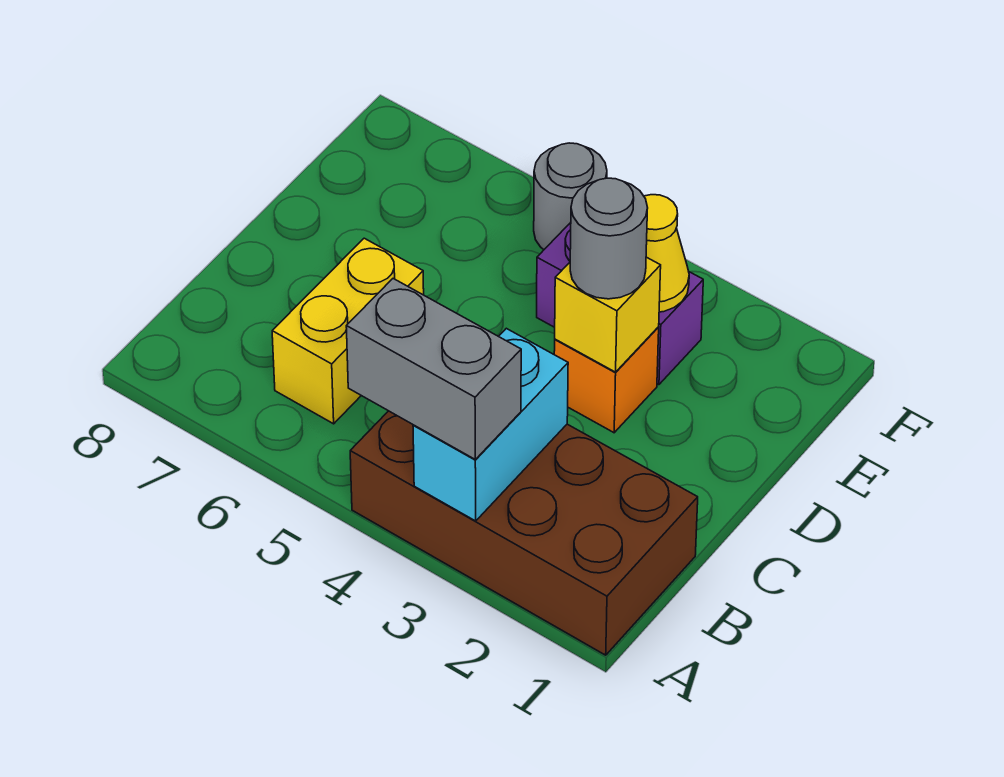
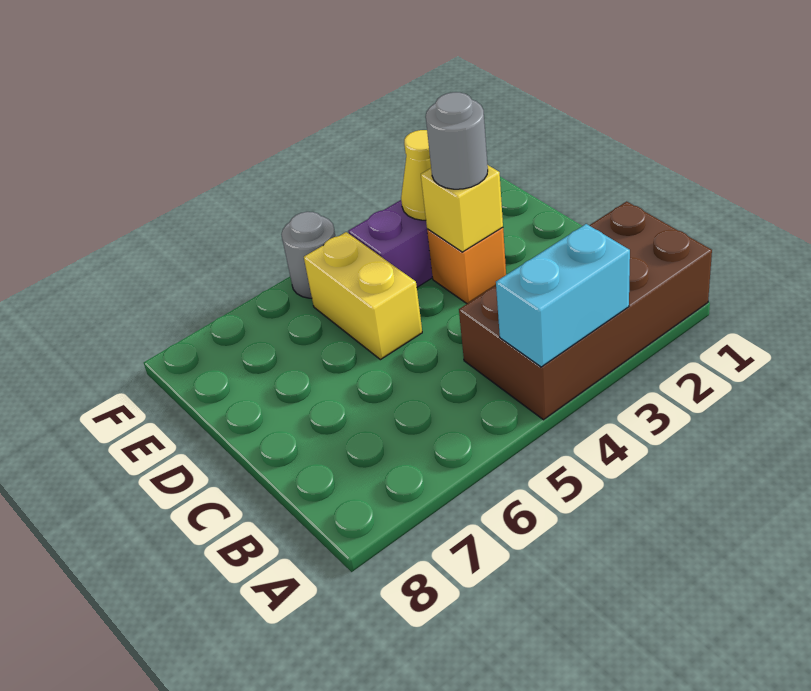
cyan brick A3:B3 level 2 -> cyan brick A3:A4 level 2
grey brick A3:A4 level 3 -> none
yellow brick B6:C6 level 1 -> yellow brick D5:E5 level 1

